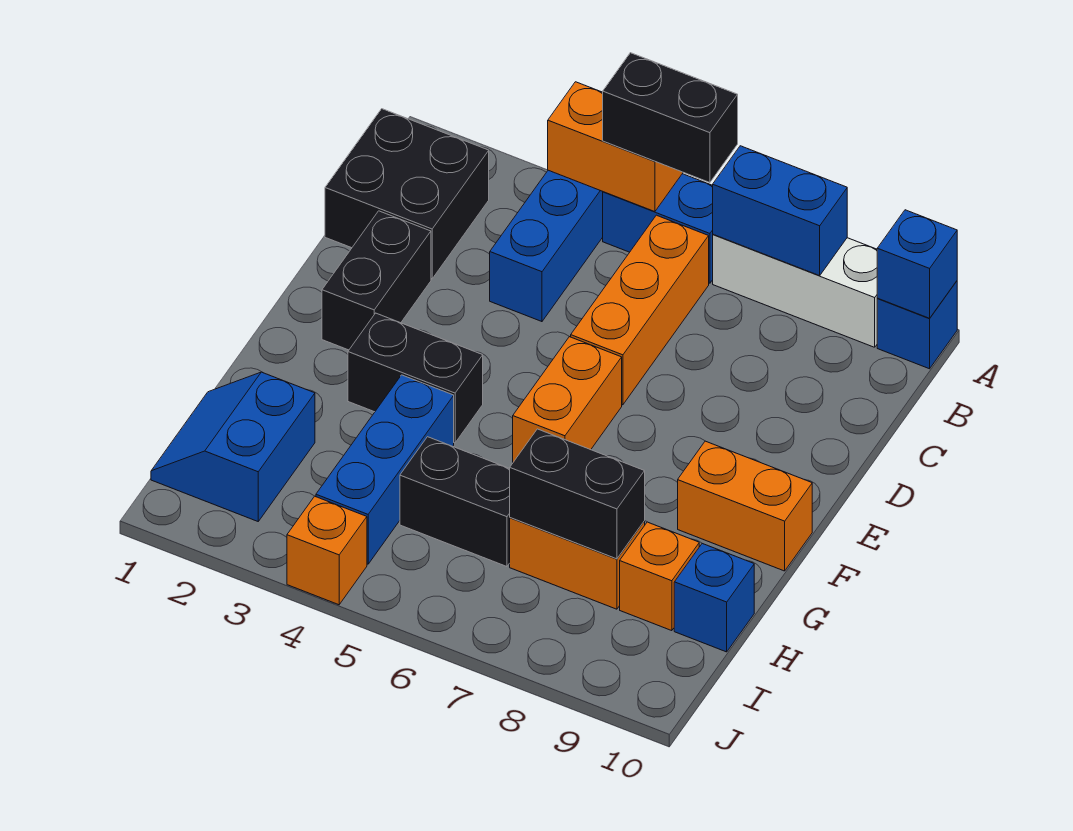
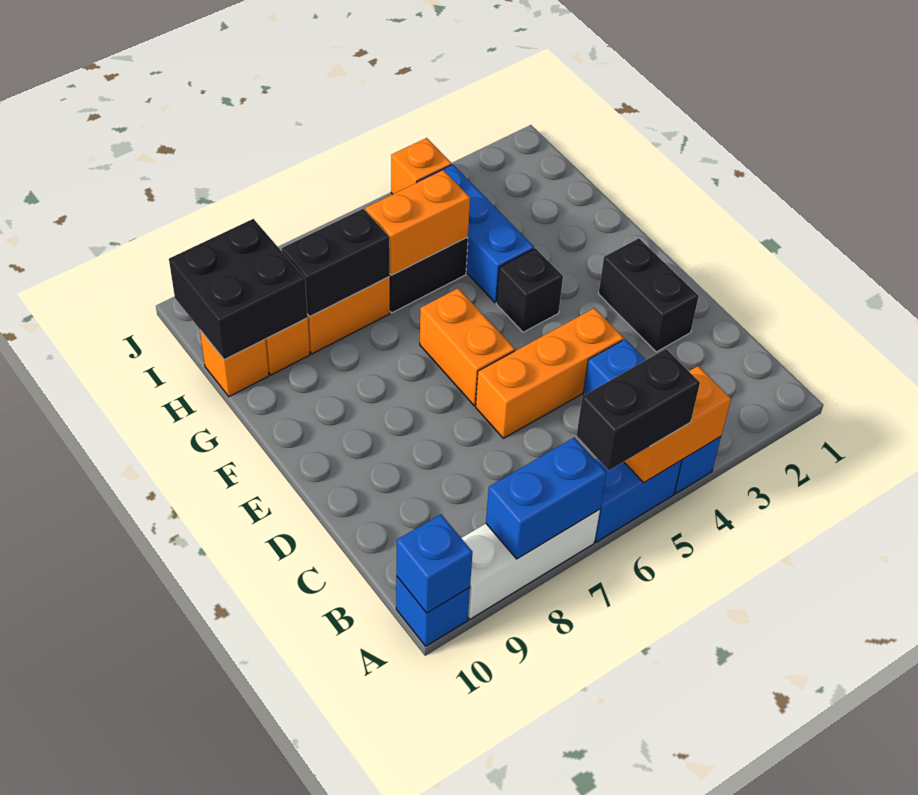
black brick B1:C2 level 1 -> black brick H9:I10 level 2
orange brick B6:D6 level 1 -> orange brick D4:D6 level 1
black brick F3:F4 level 1 -> black brick F4 level 1
orange brick F9:F10 level 1 -> orange brick H5:H6 level 2
blue slope H1:I2 level 1 top 2 -> none
blue brick H10 level 1 -> orange brick H10 level 1

